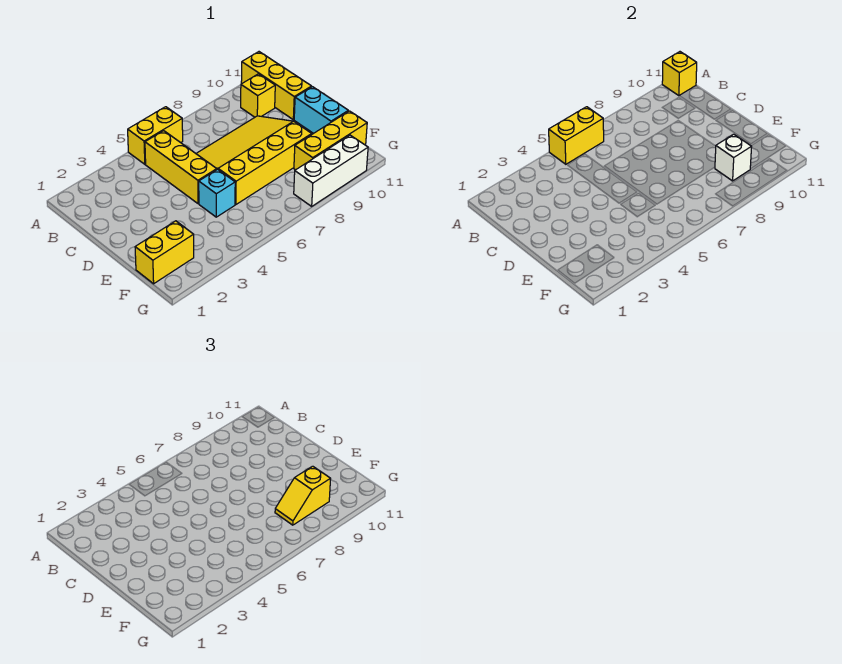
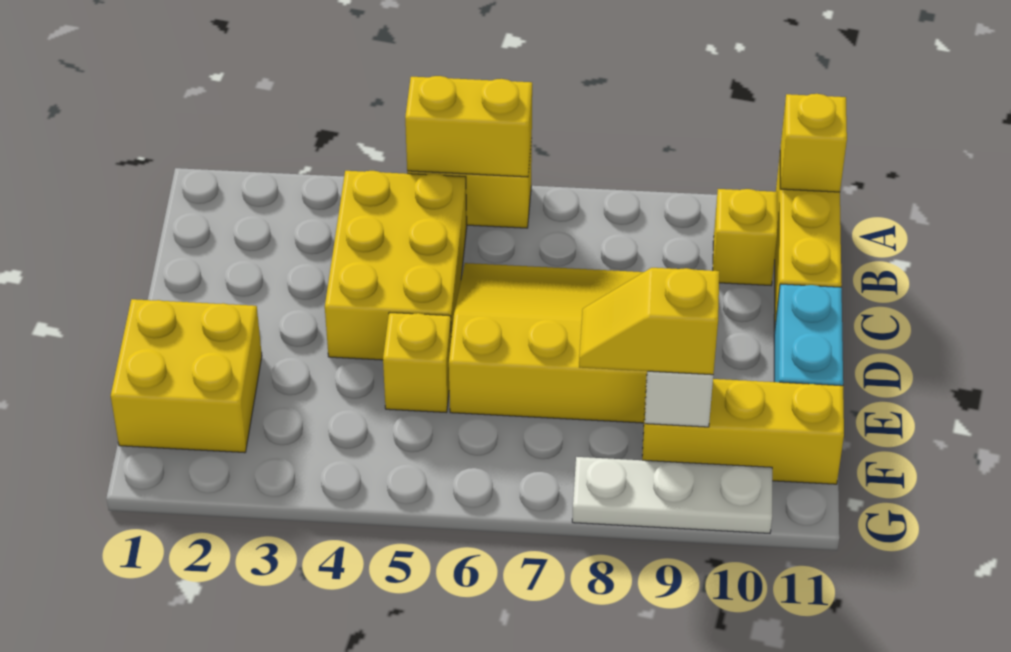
yellow brick B5:D5 level 1 -> yellow brick B4:D5 level 1
cyan brick E5 level 1 -> yellow brick E5 level 1
yellow brick F1:F2 level 1 -> yellow brick E1:F2 level 1
white brick G8:G10 level 1 -> white plate G8:G10 level 1

